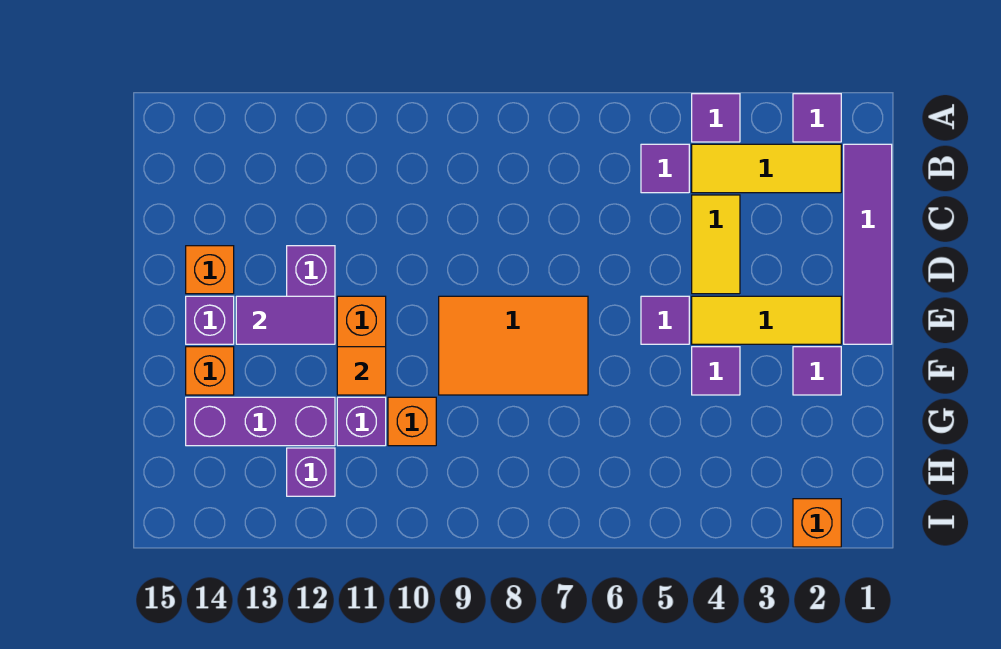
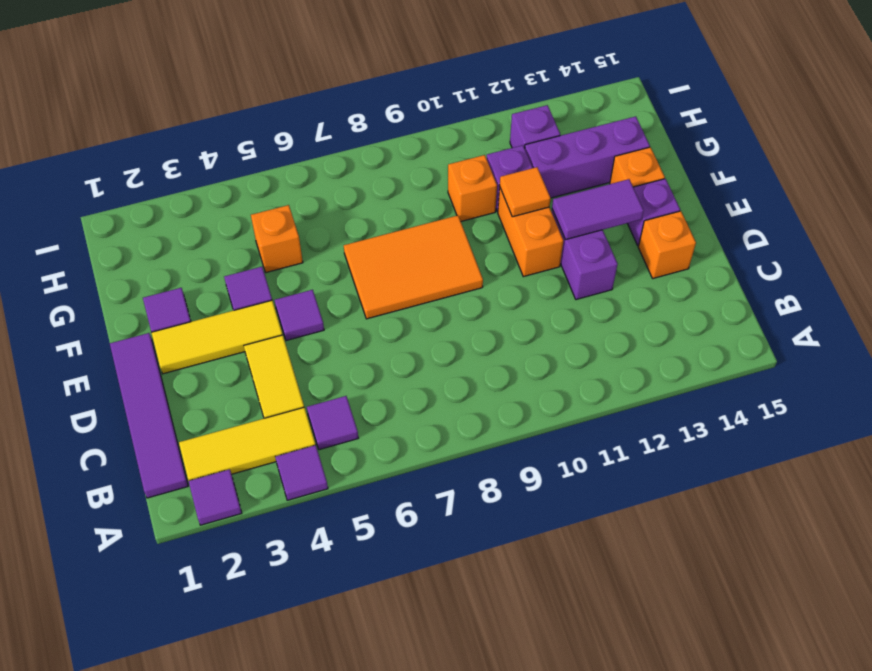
orange brick I2 level 1 -> orange brick G5 level 1

